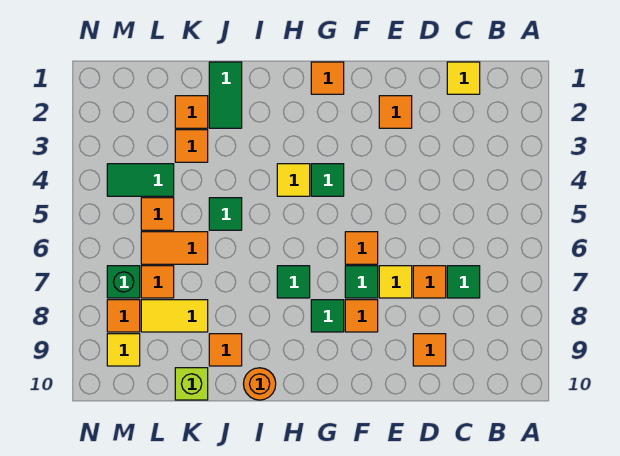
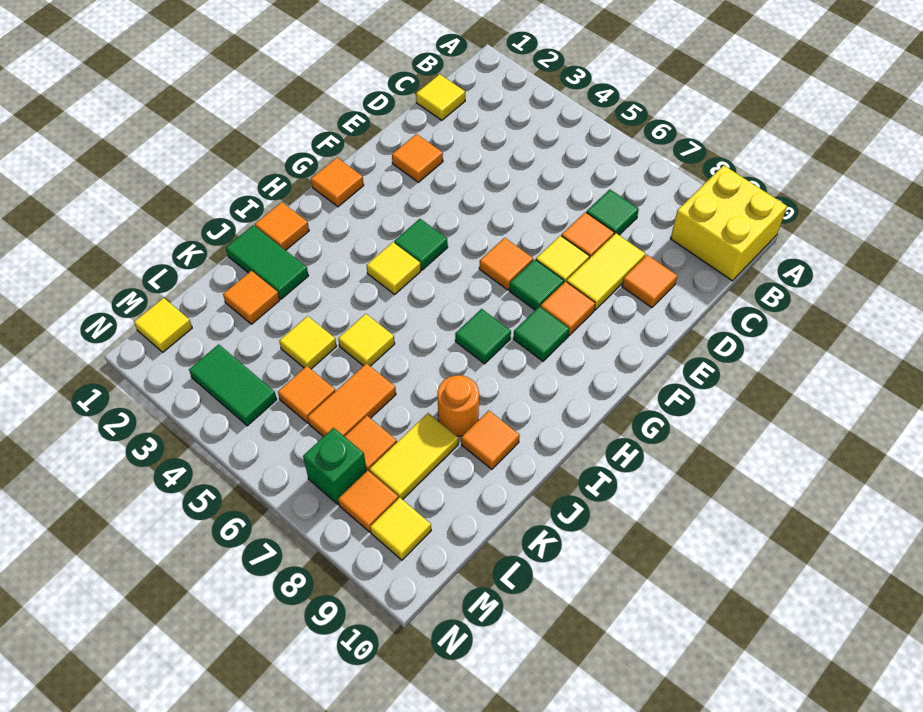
none -> yellow brick A9:B10 level 1
none -> yellow tile D8:E8 level 1
orange round brick I10 level 1 -> orange round brick J8 level 1
green tile J5 level 1 -> yellow tile J5 level 1
orange tile K3 level 1 -> orange tile I1 level 1
none -> yellow tile K4 level 1
lime brick K10 level 1 -> none
green tile L4:M4 level 1 -> green tile M3:M4 level 1
none -> yellow tile M1 level 1

